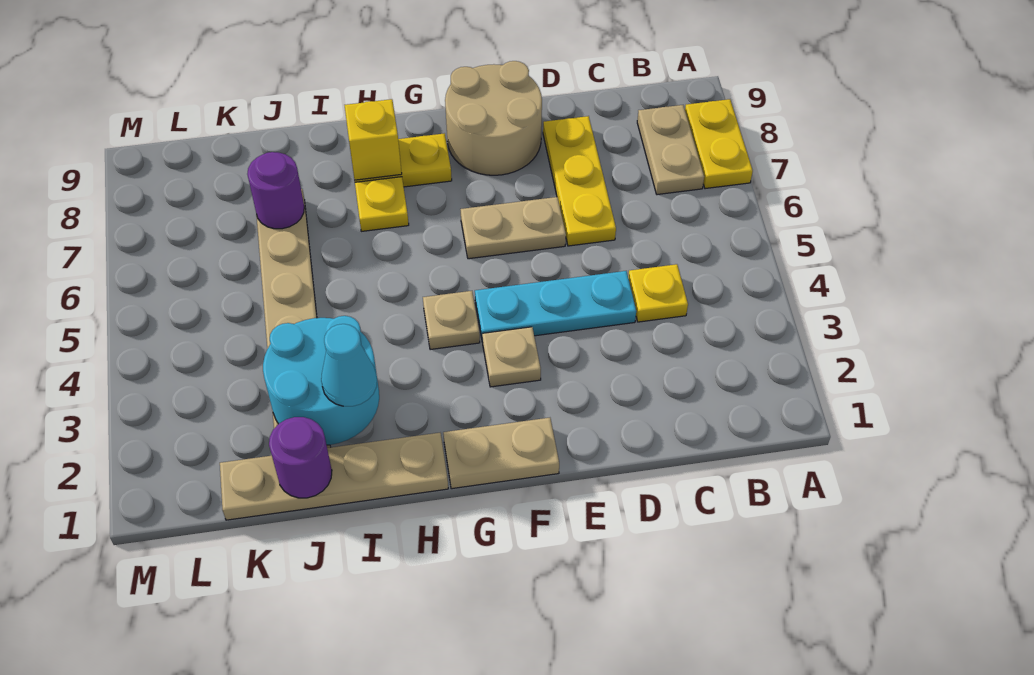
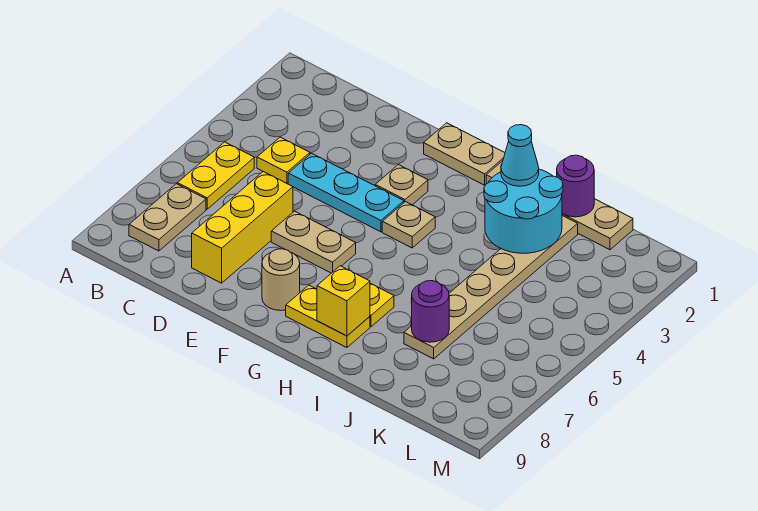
yellow plate A7:A8 level 1 -> yellow plate B5:B6 level 1
yellow plate D6:D8 level 1 -> yellow brick D6:D8 level 1
tan round brick E8:F9 level 1 -> tan round brick F8 level 1

